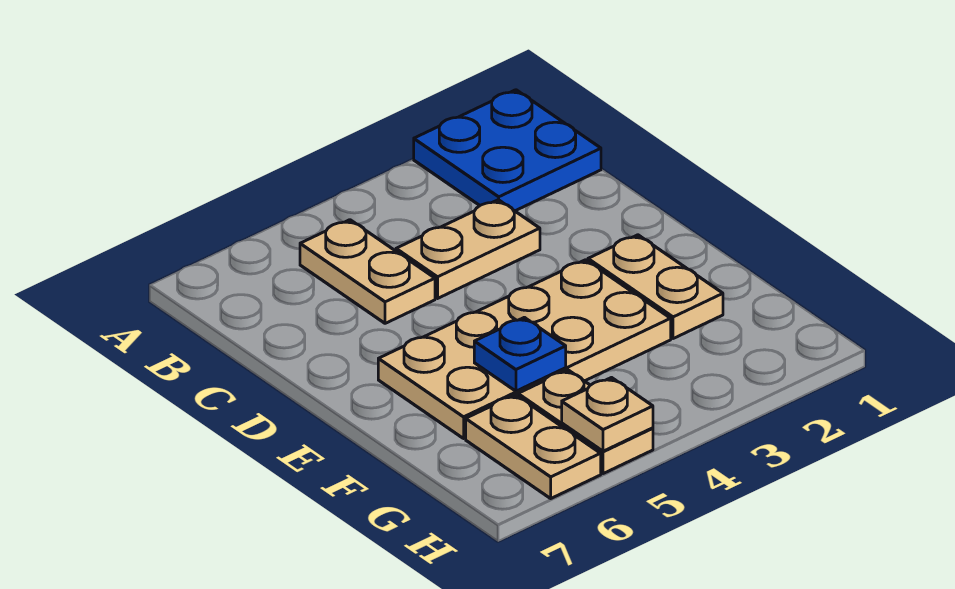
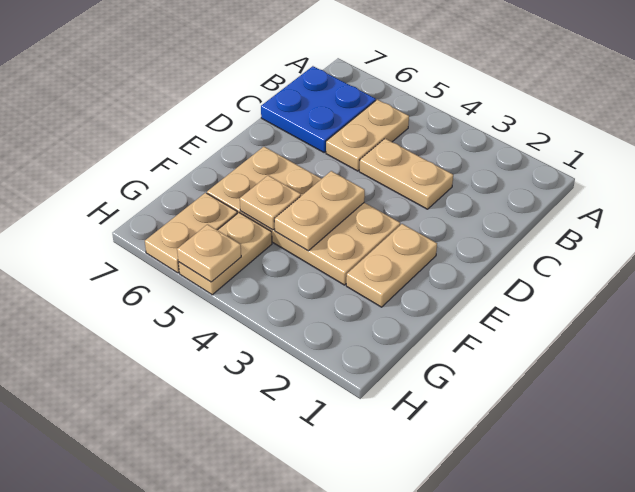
blue plate A1:B2 level 1 -> blue plate B6:C7 level 1
none -> tan plate E4:F4 level 2
blue plate F5 level 2 -> tan plate F5 level 2

